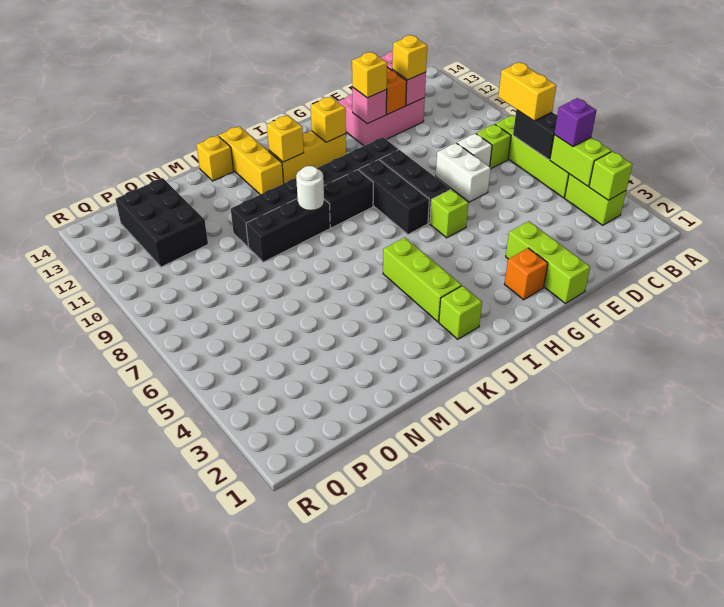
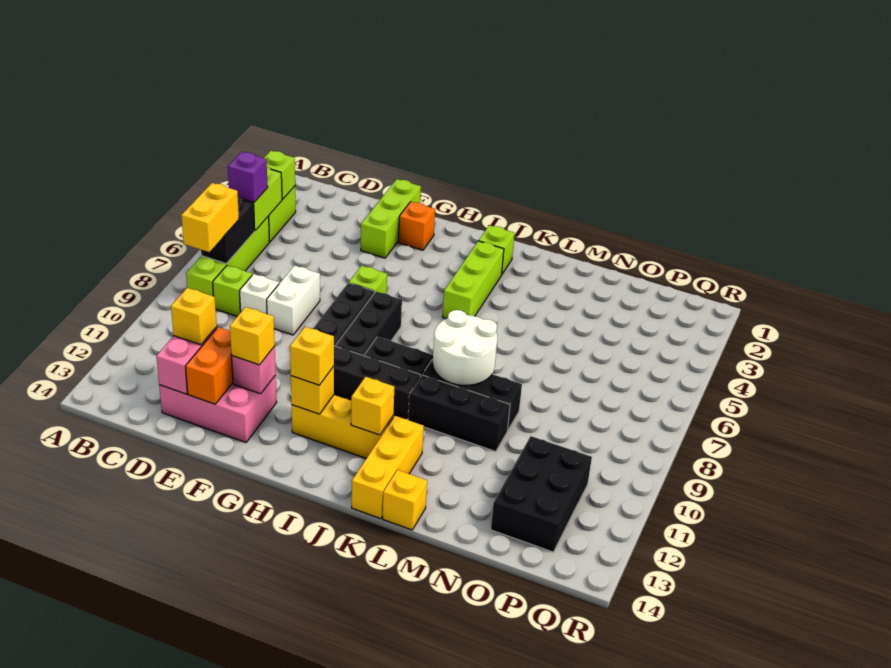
none -> yellow brick H12 level 3
white round brick K9 level 2 -> white round brick K8:L9 level 2

